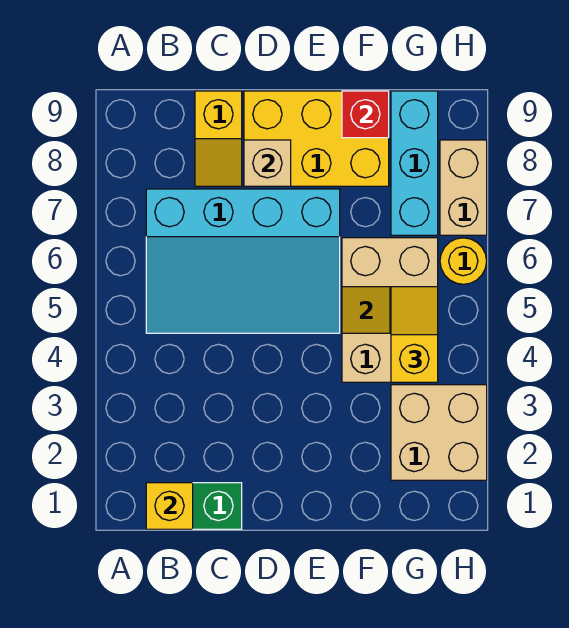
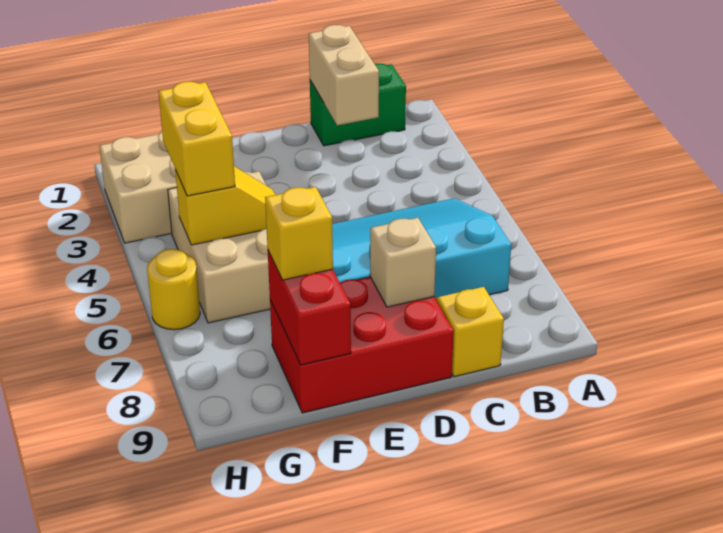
yellow brick B1 level 2 -> yellow brick F8 level 3
yellow brick D8:F9 level 1 -> red brick D8:F9 level 1
red brick F9 level 2 -> red brick F8:F9 level 2
yellow slope G4:G5 level 3 top 4 -> yellow brick G4:G5 level 3
cyan brick G7:G9 level 1 -> none
tan brick H7:H8 level 1 -> tan brick C1:C2 level 2

